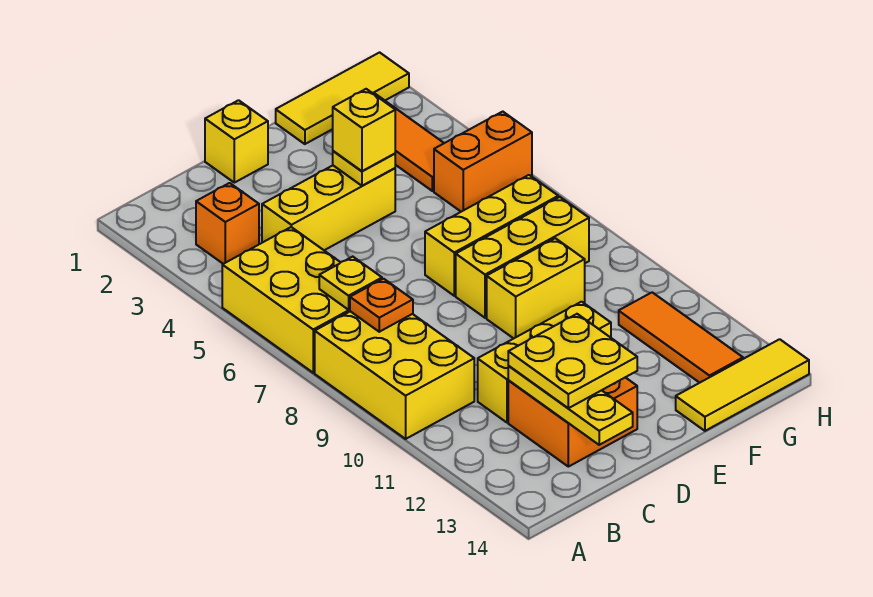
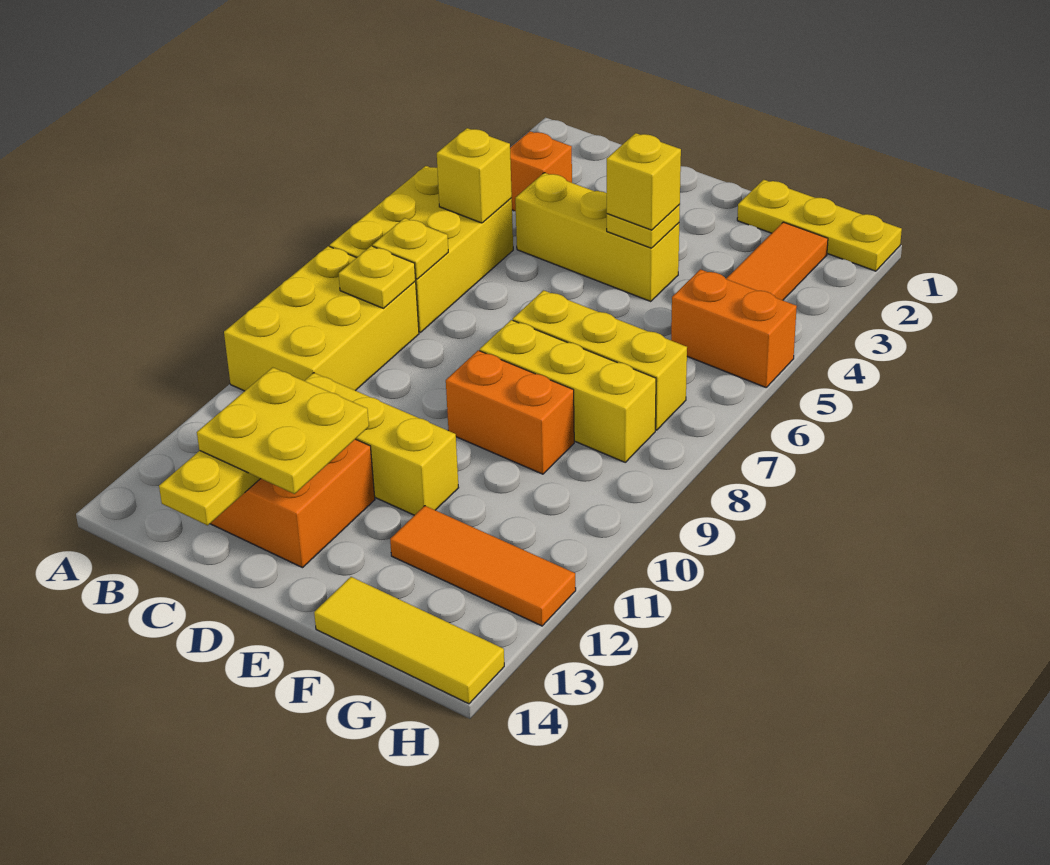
orange plate B8 level 2 -> yellow plate B8 level 2
yellow brick D1 level 1 -> yellow brick B5 level 2
yellow brick E9:F9 level 1 -> orange brick E9:F9 level 1
yellow tile F1:H1 level 1 -> yellow plate F1:H1 level 1
orange tile G11:G13 level 1 -> orange tile F12:H12 level 1

